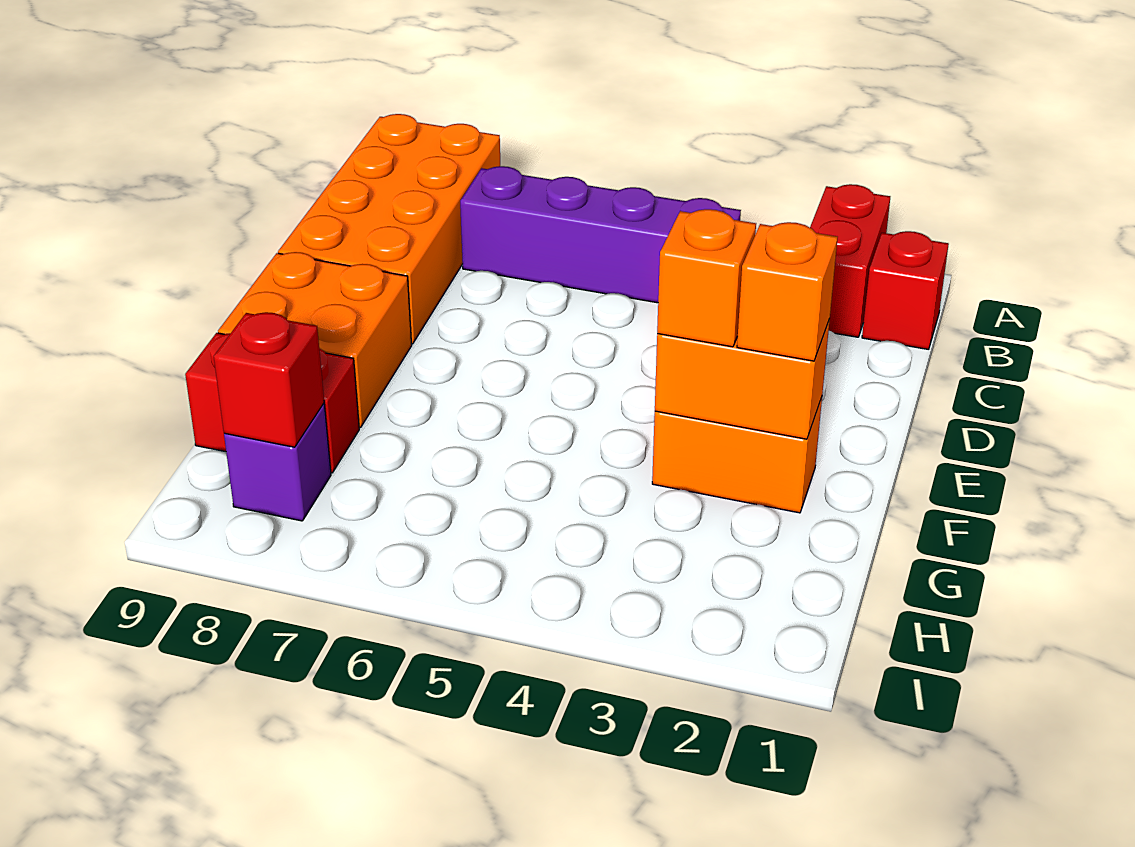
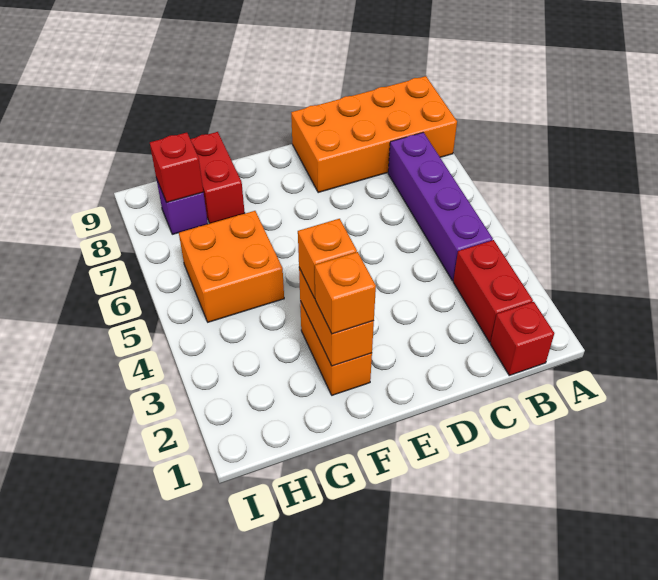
red brick A2:B2 level 1 -> red brick B2:B3 level 1
orange brick E8:F9 level 1 -> orange brick G5:H6 level 1

